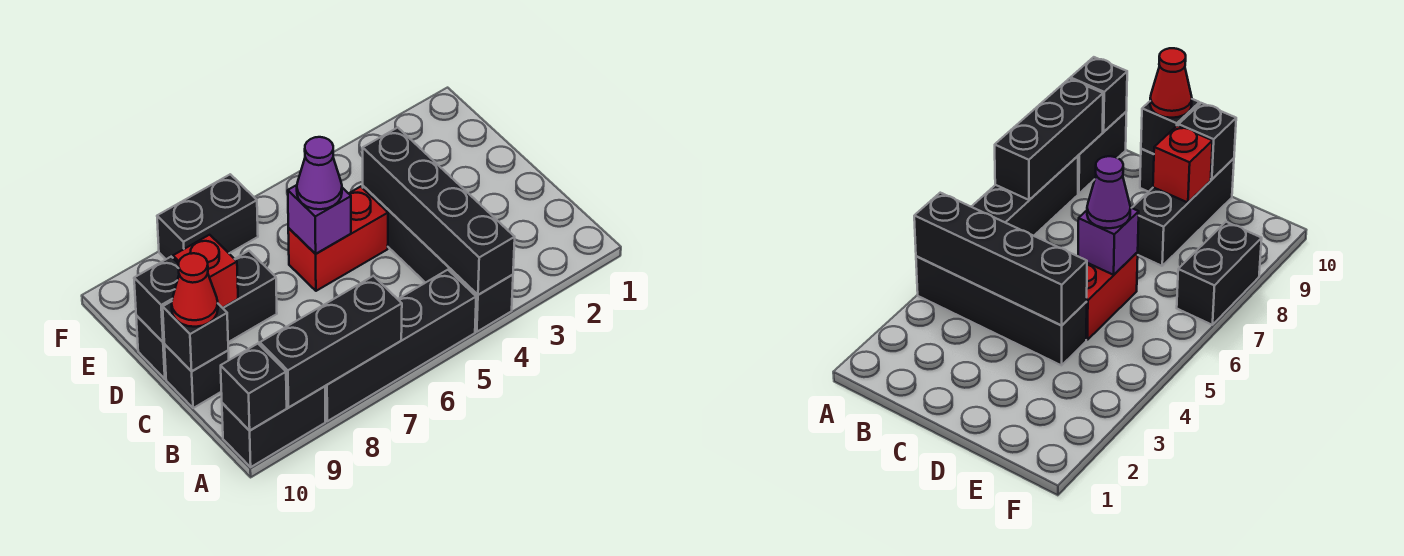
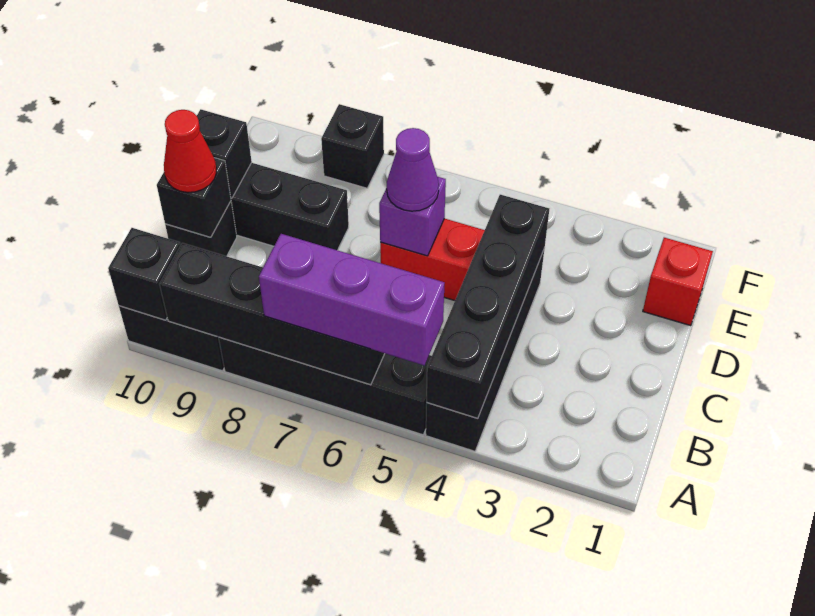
none -> purple brick A5:A7 level 3
black brick A7:A9 level 2 -> black brick A6:A9 level 2
red brick D9 level 2 -> red brick E1 level 1
black brick F7:F8 level 1 -> black brick F8 level 1

